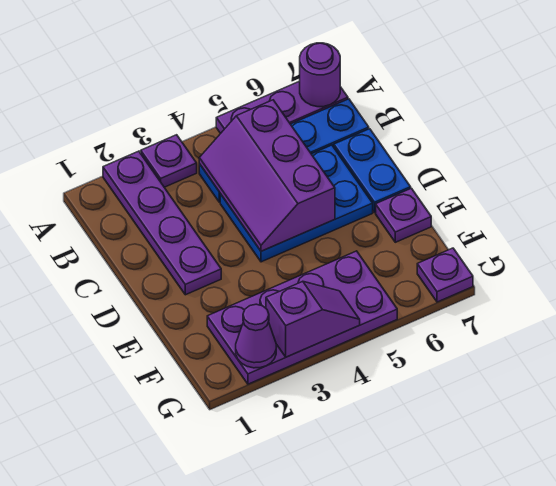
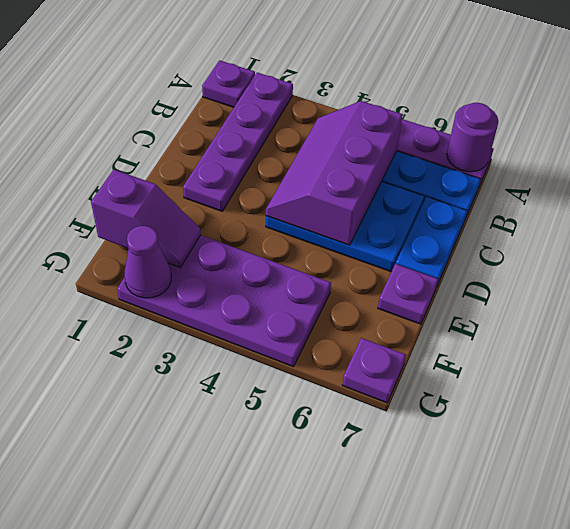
purple plate A3 level 1 -> purple plate A1 level 1
purple slope G3:G4 level 2 top 3 -> purple slope F1:F2 level 2 top 1

